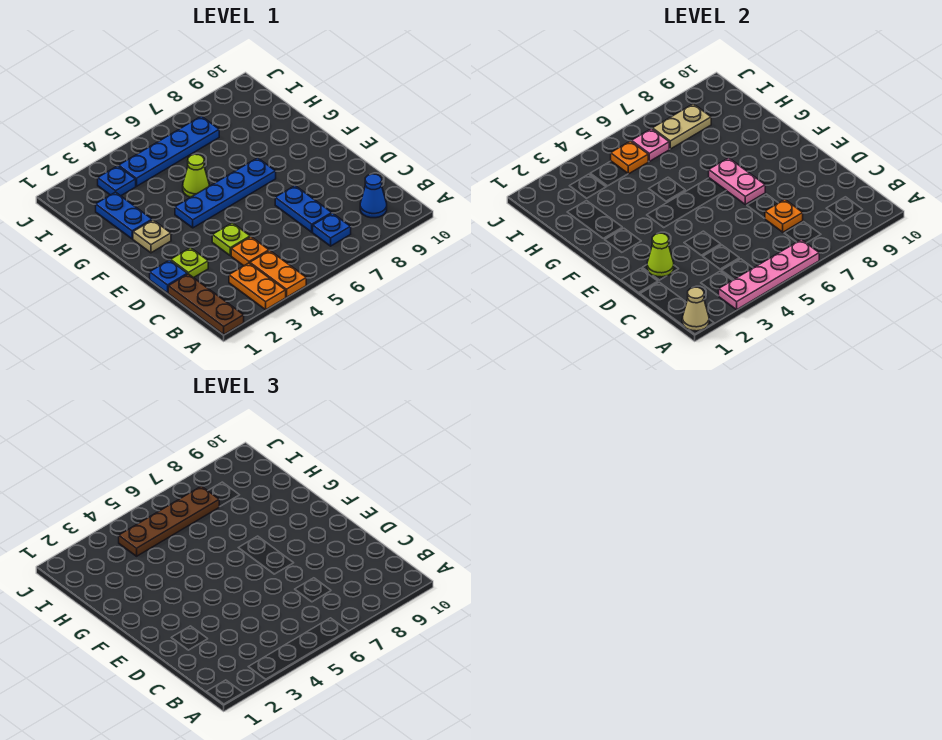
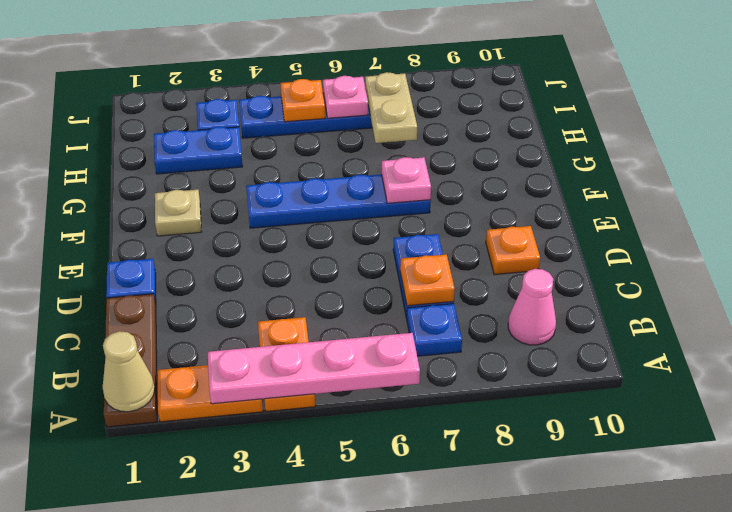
orange plate A3:B3 level 1 -> orange plate A2:A3 level 1
blue cone B9 level 1 -> pink cone B9 level 1
orange plate C4 level 1 -> orange plate D9 level 1
lime plate D2 level 1 -> none
lime cone D2 level 2 -> none
lime plate D4 level 1 -> none
pink plate E7:F7 level 2 -> pink plate F7 level 2
blue plate G2:H2 level 1 -> blue plate H2:H3 level 1
lime cone G5 level 1 -> none
brown plate I4:I7 level 3 -> none
tan plate I7:I8 level 2 -> tan plate H7:I7 level 2

